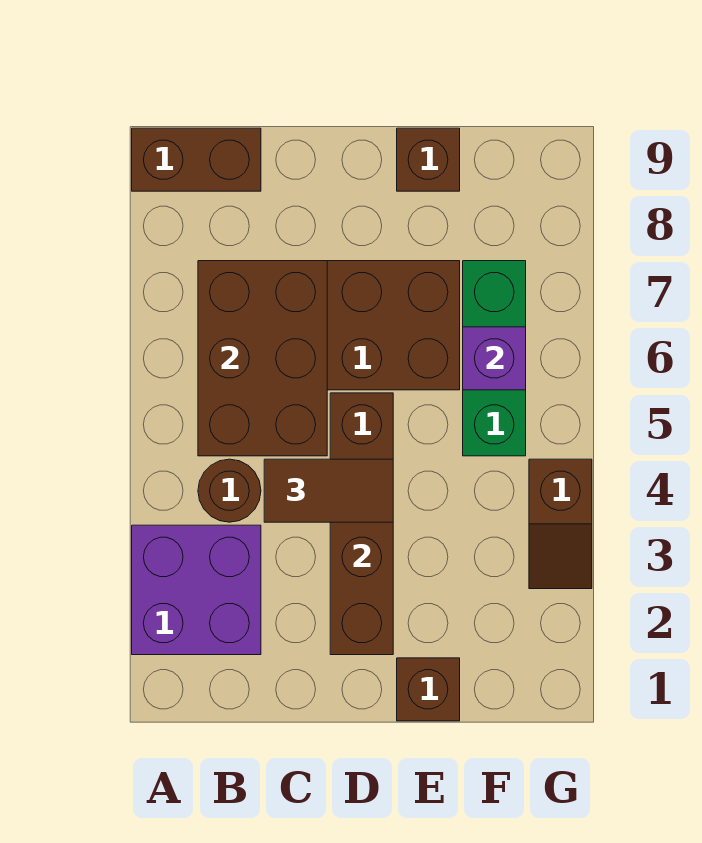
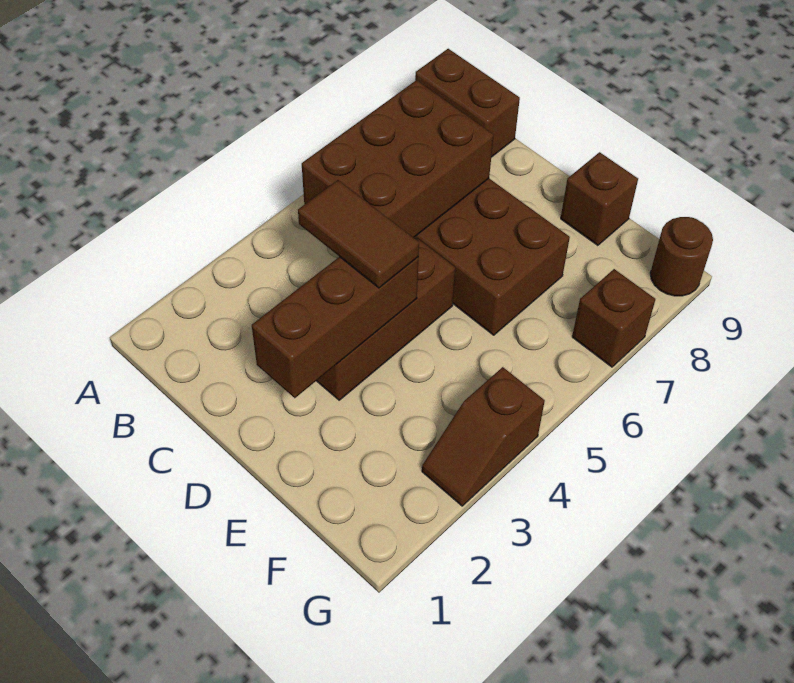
purple brick A2:B3 level 1 -> none
brown round brick B4 level 1 -> brown round brick G9 level 1
brown brick E1 level 1 -> brown brick G7 level 1
green brick F5:F7 level 1 -> none
purple brick F6 level 2 -> none

